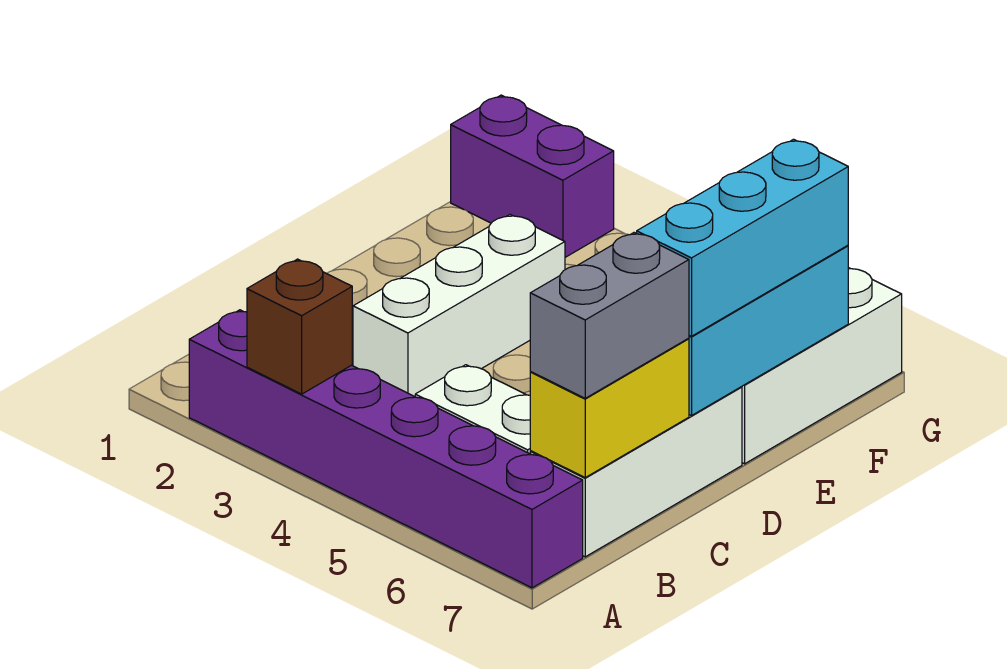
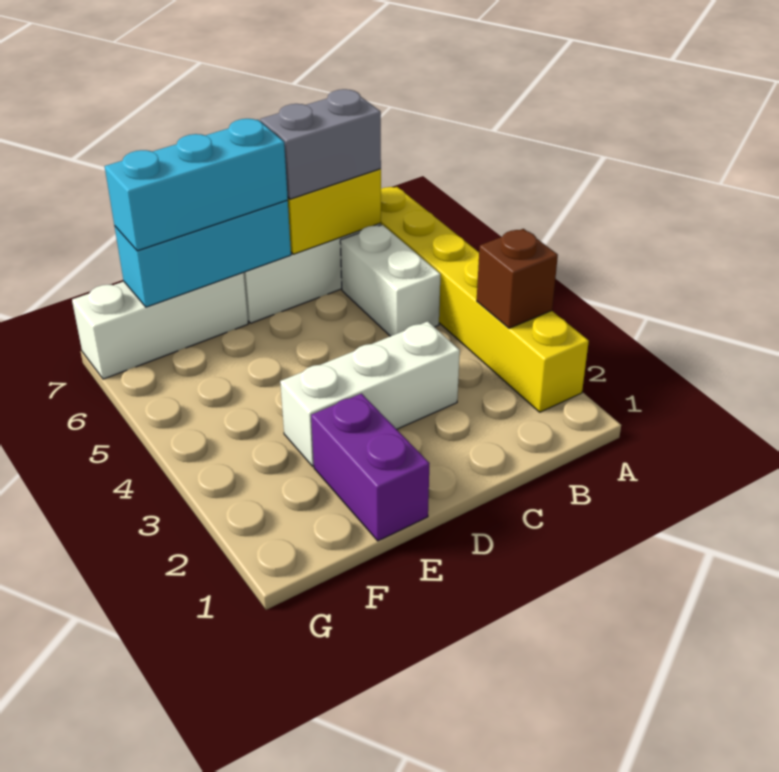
purple brick A2:A7 level 1 -> yellow brick A2:A7 level 1
purple brick G1:G2 level 1 -> purple brick E1:E2 level 1

